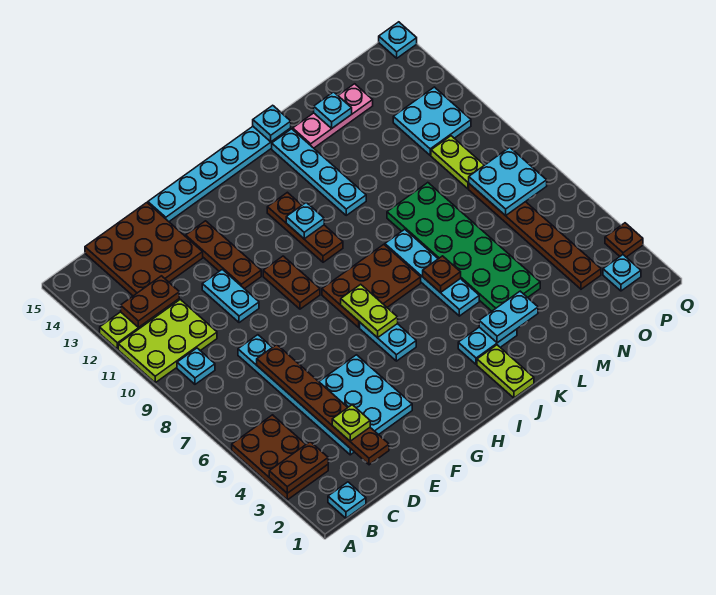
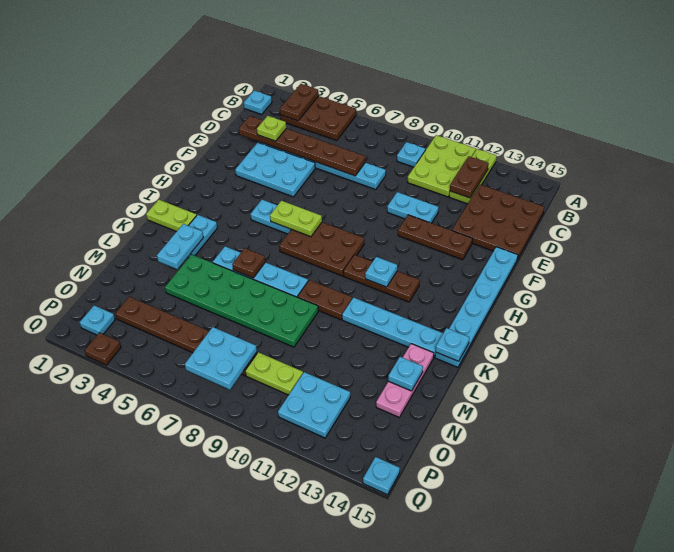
brown plate G9:G10 level 1 -> brown plate K9:K10 level 1
brown plate H7:J8 level 1 -> brown plate H7:I9 level 1

